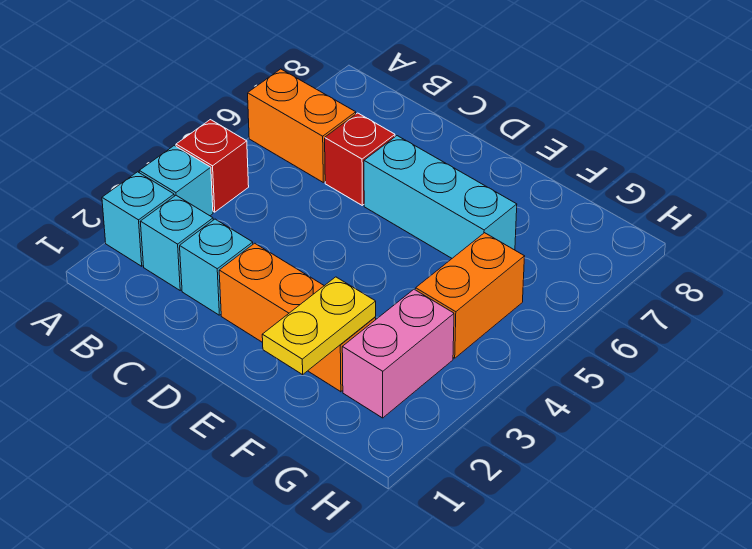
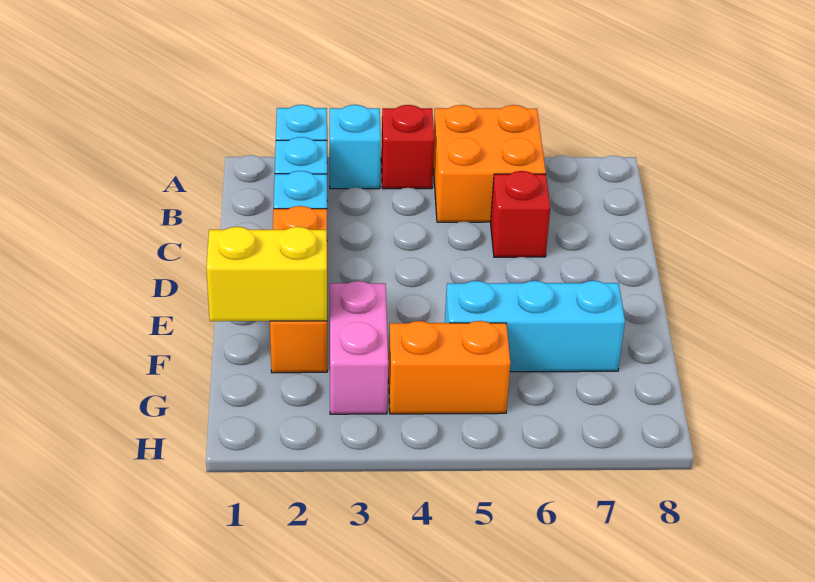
orange brick A6:B6 level 1 -> orange brick A5:B6 level 1
cyan brick D6:F6 level 1 -> cyan brick F5:F7 level 1
yellow plate F1:F2 level 2 -> yellow brick F1:F2 level 2
pink brick G2:G3 level 1 -> pink brick F3:G3 level 1

